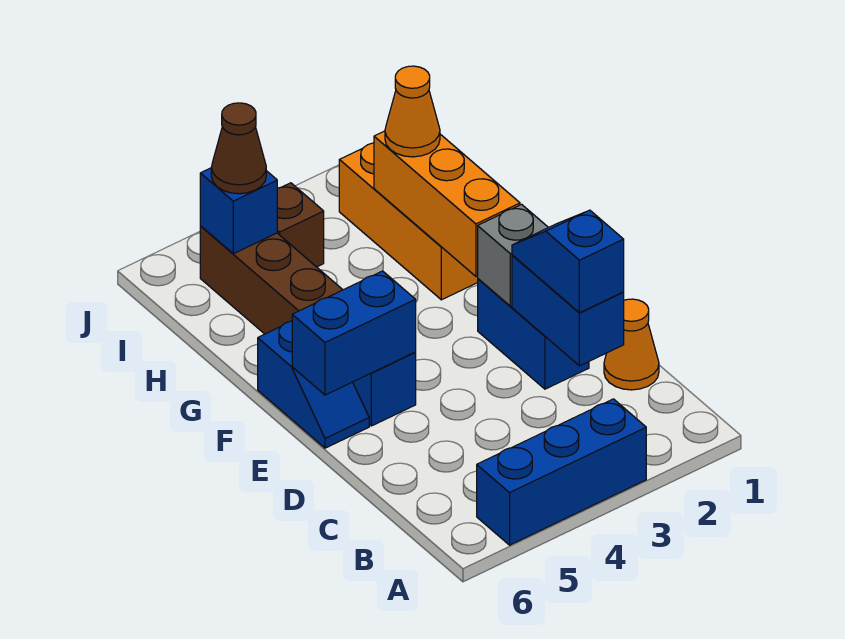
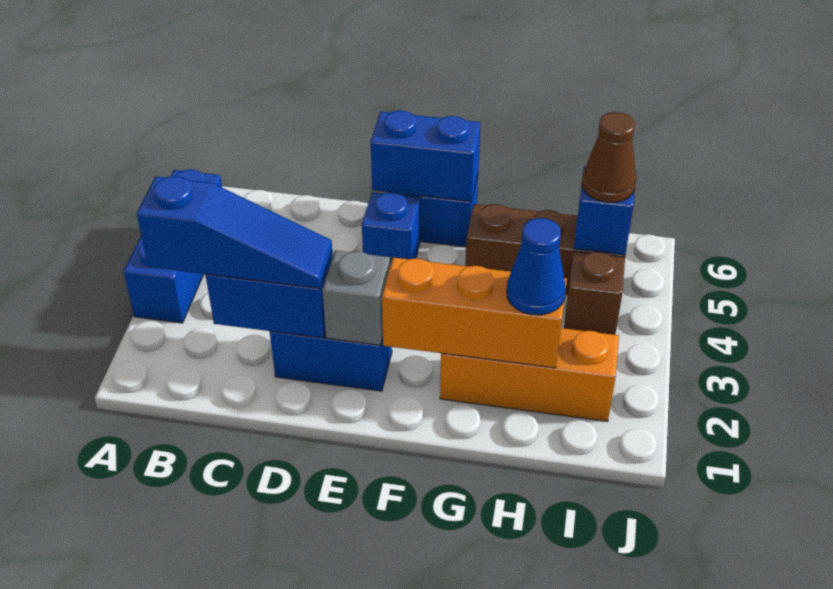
orange cone C1 level 1 -> none
blue slope C2:D2 level 3 top C -> blue slope B2:D2 level 3 top B
blue brick E5:E6 level 2 -> blue brick E6:F6 level 2
orange cone H2 level 3 -> blue cone H2 level 3

